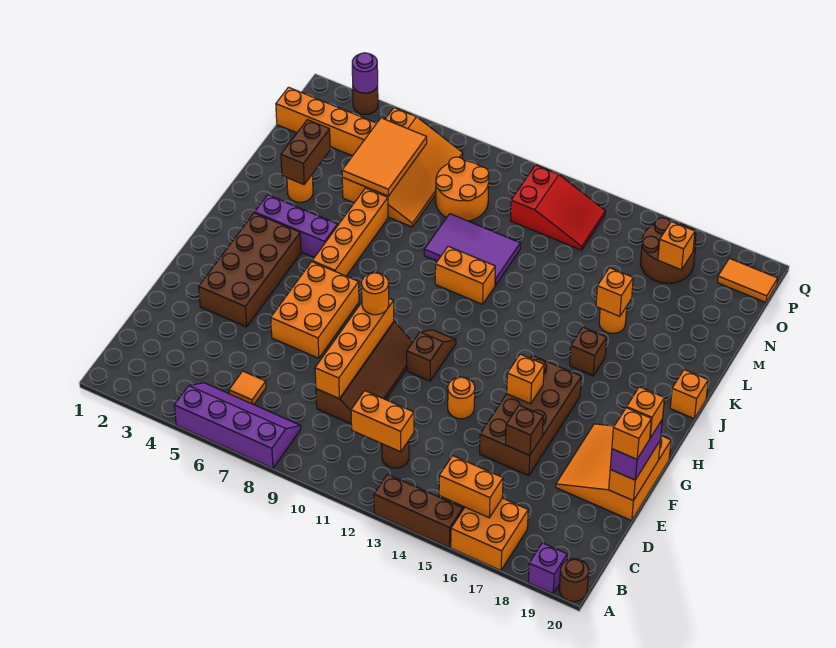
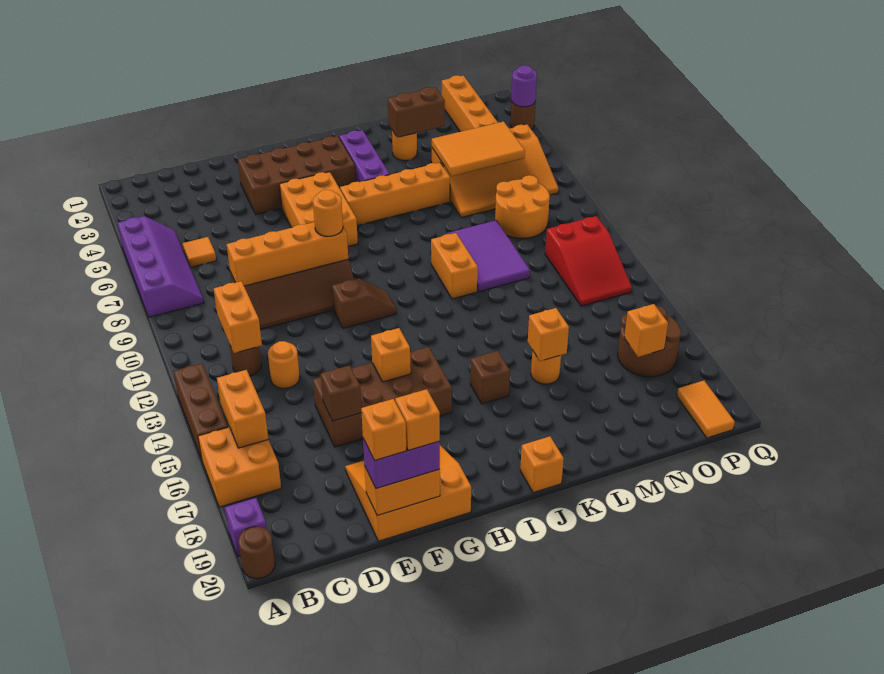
orange brick F6:H7 level 1 -> orange brick G5:H7 level 1
orange round brick F13 level 1 -> orange round brick D13 level 1

